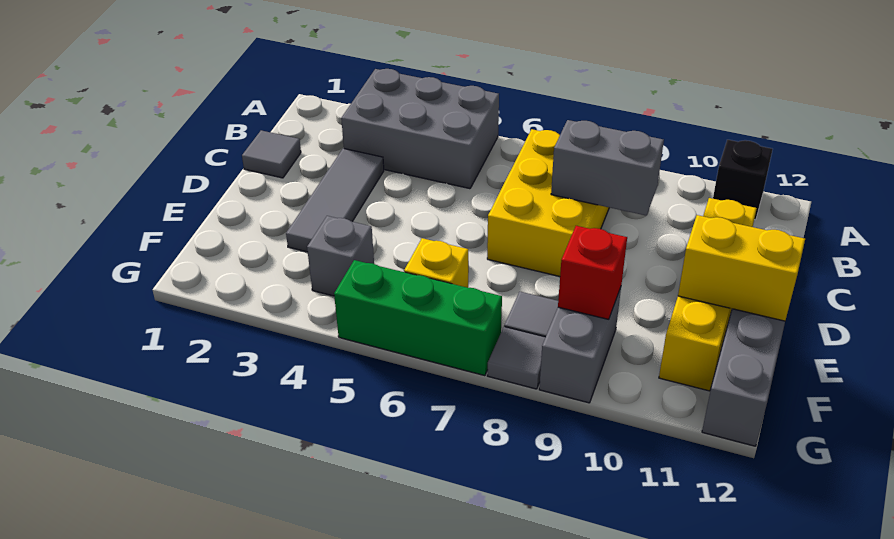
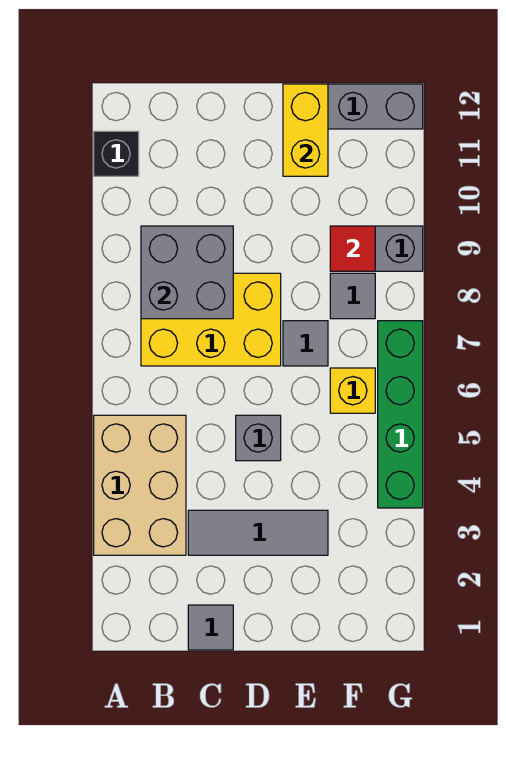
grey brick A3:B5 level 1 -> tan brick A3:B5 level 1
grey brick C8:C9 level 2 -> grey brick B8:C9 level 2
yellow brick C11:F11 level 1 -> none
grey brick F4 level 1 -> grey brick D5 level 1
red brick F9 level 2 -> red tile F9 level 2
green brick G5:G7 level 1 -> green brick G4:G7 level 1
grey tile G8 level 1 -> grey tile E7 level 1

